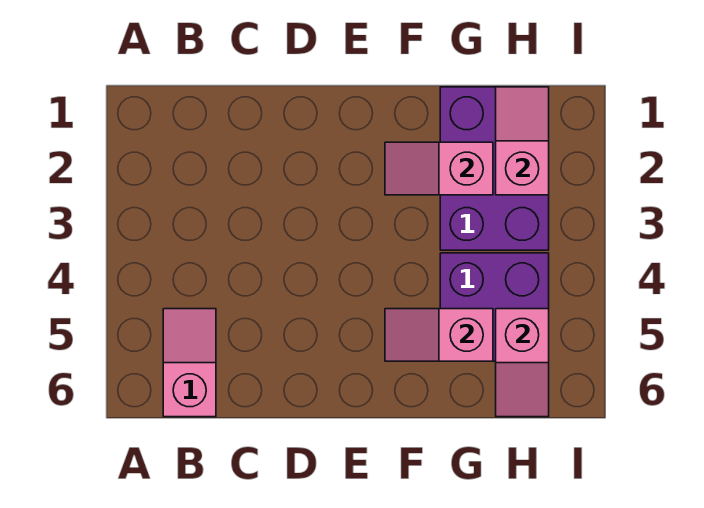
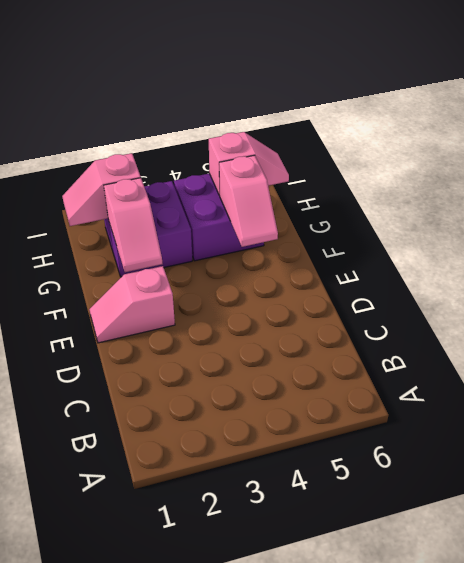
pink slope B5:B6 level 1 top 6 -> pink slope E1:E2 level 1 top 2
purple brick G1:H3 level 1 -> purple brick G2:H3 level 1

